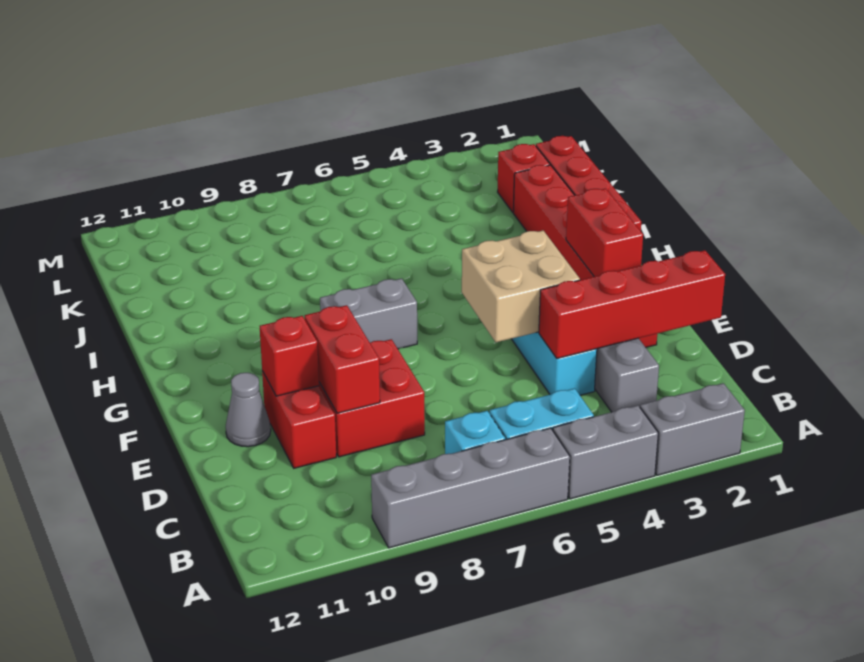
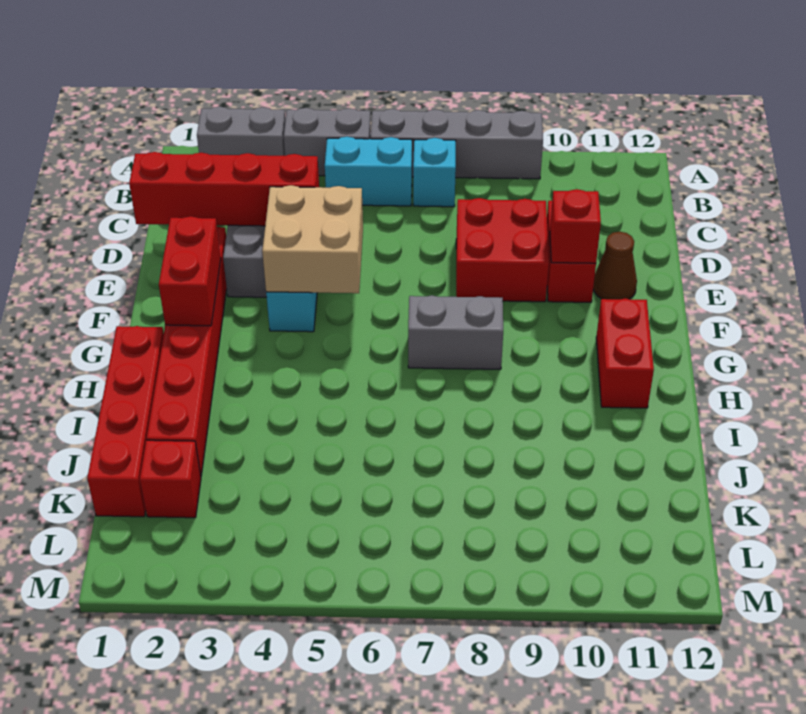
red brick D9:E9 level 2 -> red brick G11:H11 level 1
grey cone E11 level 1 -> brown cone E11 level 1

